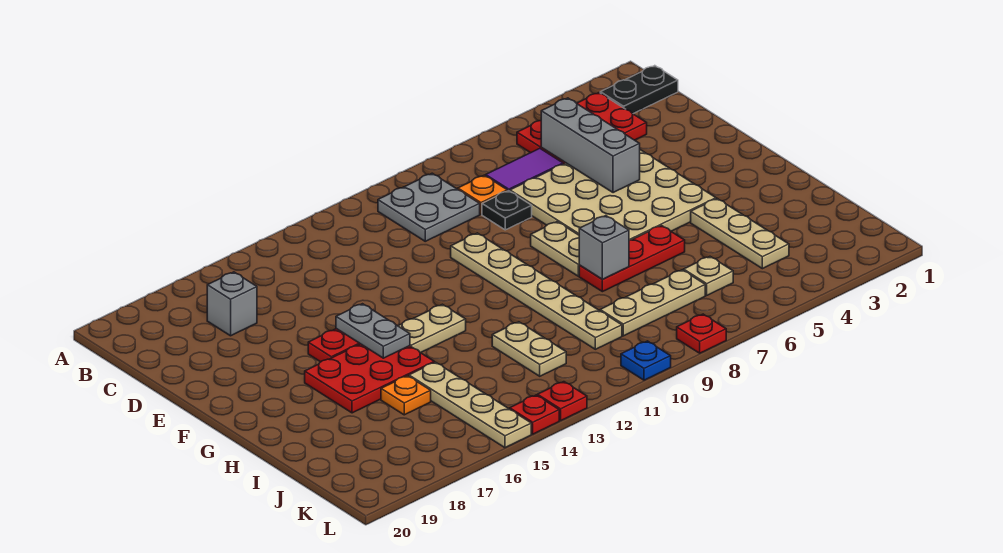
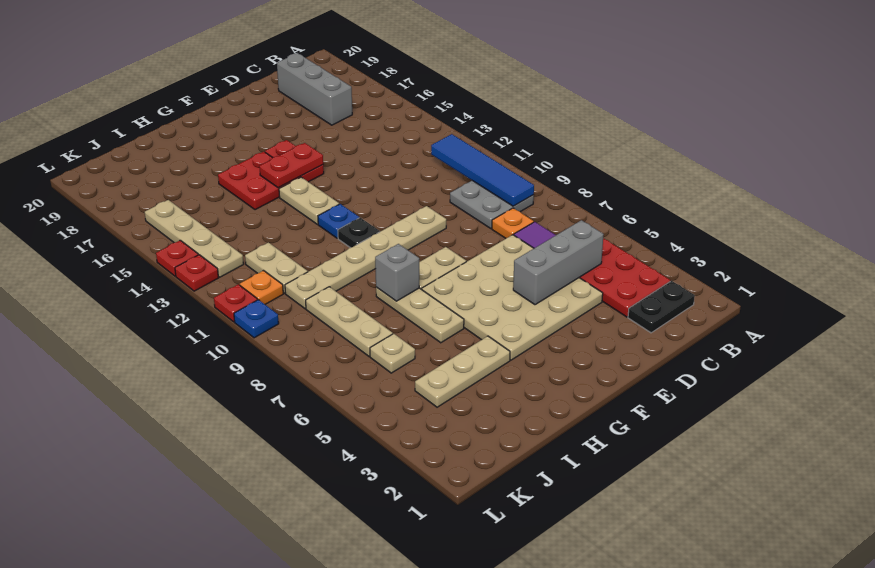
black plate B1:B2 level 1 -> black plate B2:C2 level 1
none -> blue tile B9:B12 level 2
grey brick C17 level 1 -> grey brick C17:C19 level 1
black plate D8 level 1 -> black plate G11 level 1
grey plate F15:G15 level 2 -> red plate F15:G15 level 2
none -> blue plate G12 level 1
red plate G15:H17 level 1 -> red plate G15:H16 level 1
red plate H6:H8 level 1 -> tan plate H6:H8 level 1
tan plate I12:J12 level 1 -> tan plate J11:J12 level 1
tan plate I15:L15 level 1 -> tan plate K13:K16 level 1
orange plate I16 level 1 -> orange plate K11 level 1
red plate L8 level 1 -> red plate L11 level 1

